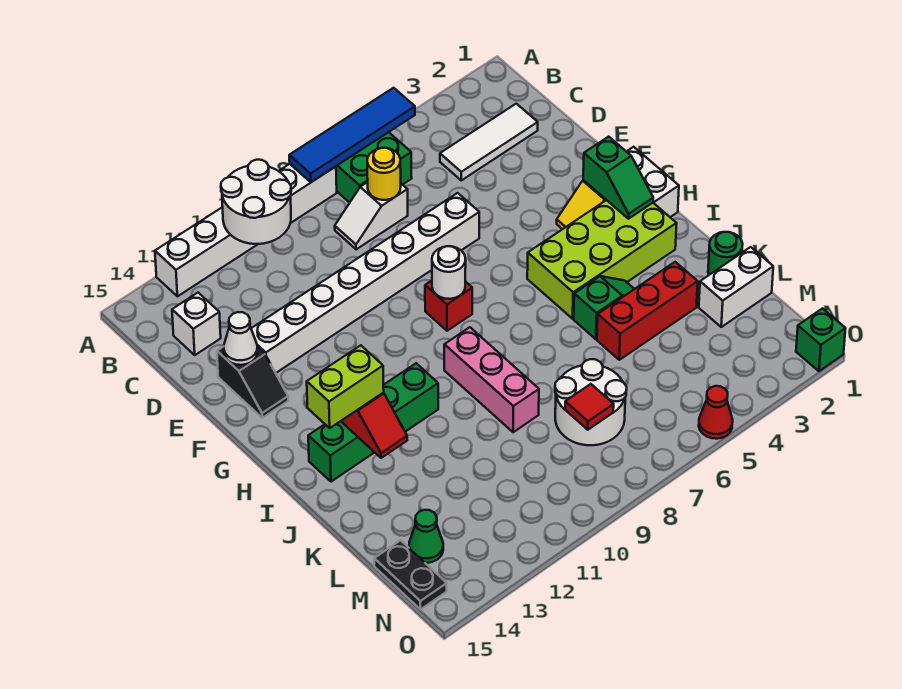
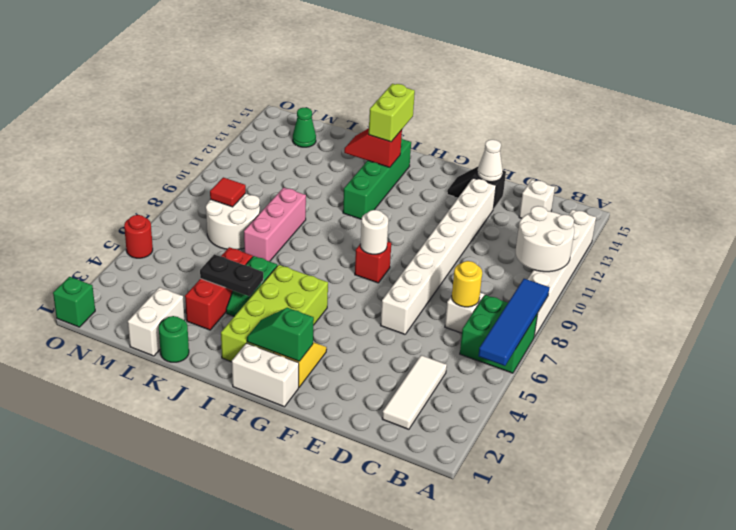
pink brick I9:K9 level 1 -> pink brick K7:K9 level 1
black plate M15:N15 level 1 -> black plate J4:K4 level 2
red cone O5 level 1 -> red round brick O5 level 1

